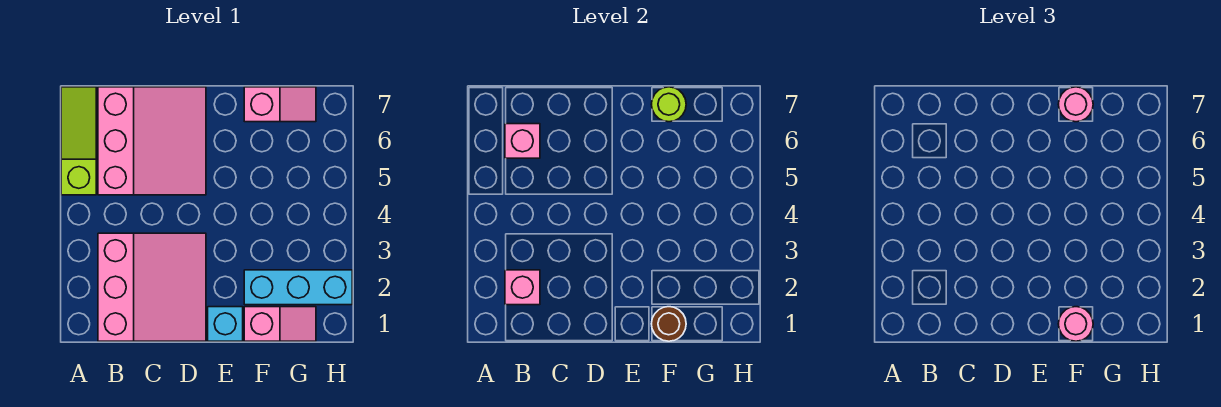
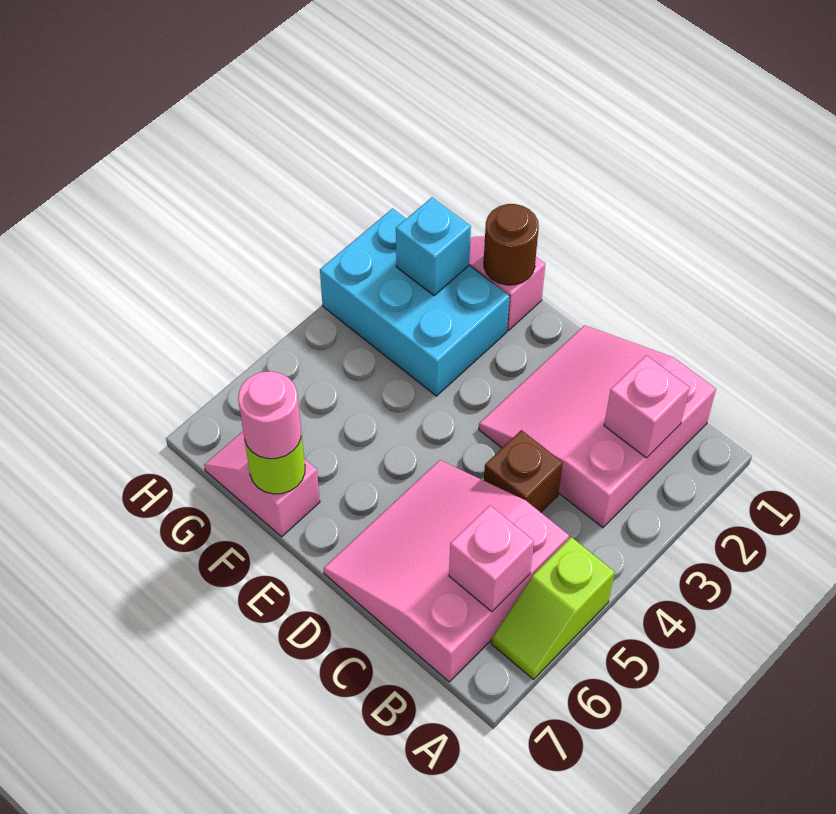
lime slope A5:A7 level 1 top 5 -> lime slope A5:A6 level 1 top 5
none -> brown brick C4 level 1
cyan brick E1 level 1 -> cyan brick G2 level 2
pink round brick F1 level 3 -> none
cyan brick F2:H2 level 1 -> cyan brick F2:H3 level 1

